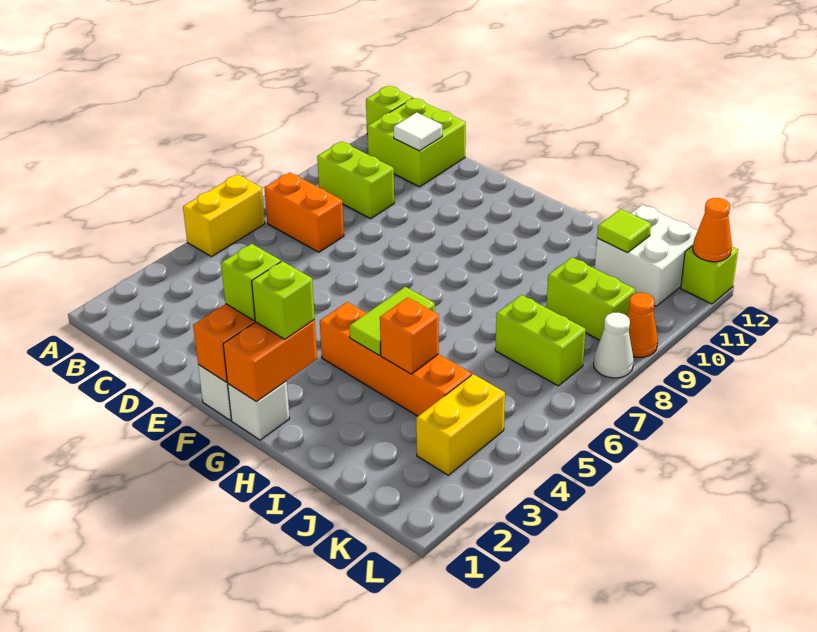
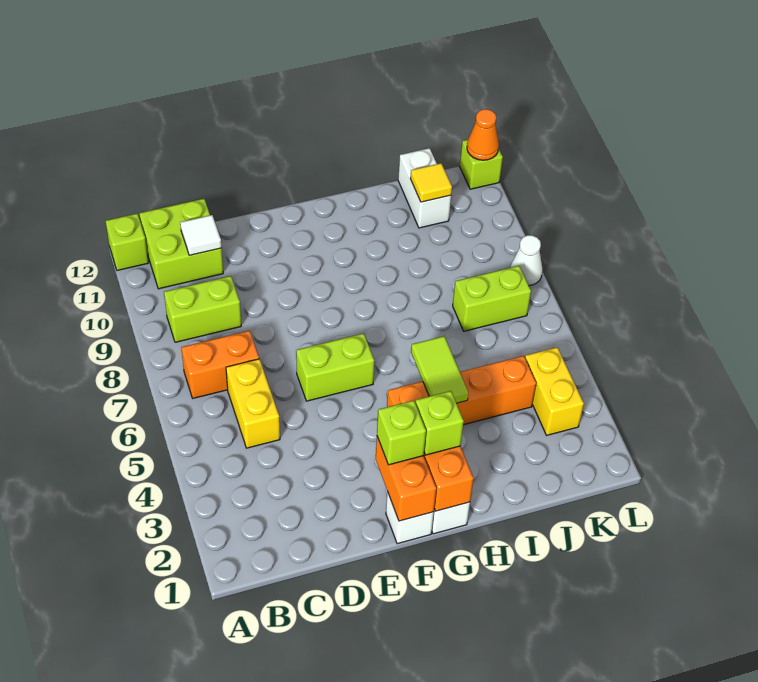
yellow brick A5:A6 level 1 -> yellow brick C5:C6 level 1
orange brick I4 level 2 -> none
lime brick J9:K9 level 1 -> lime brick E6:F6 level 1
white brick J11:K12 level 1 -> white brick J11:J12 level 1
lime tile J11 level 2 -> yellow tile J11 level 2
orange cone L9 level 1 -> none

